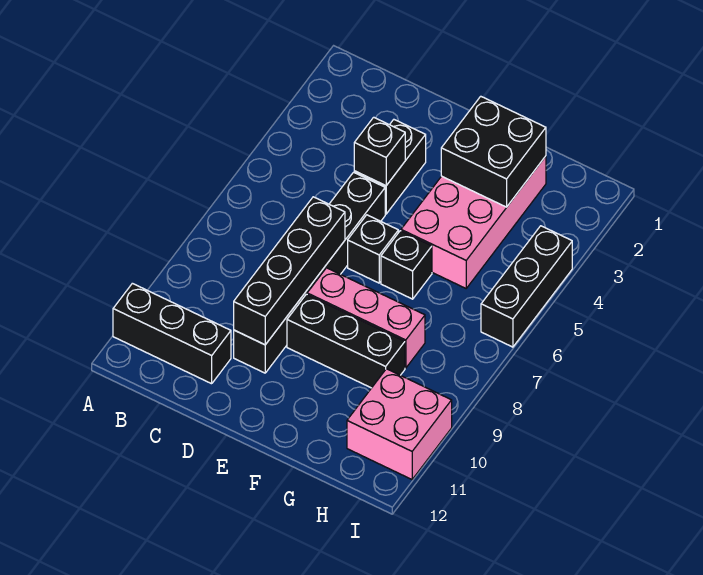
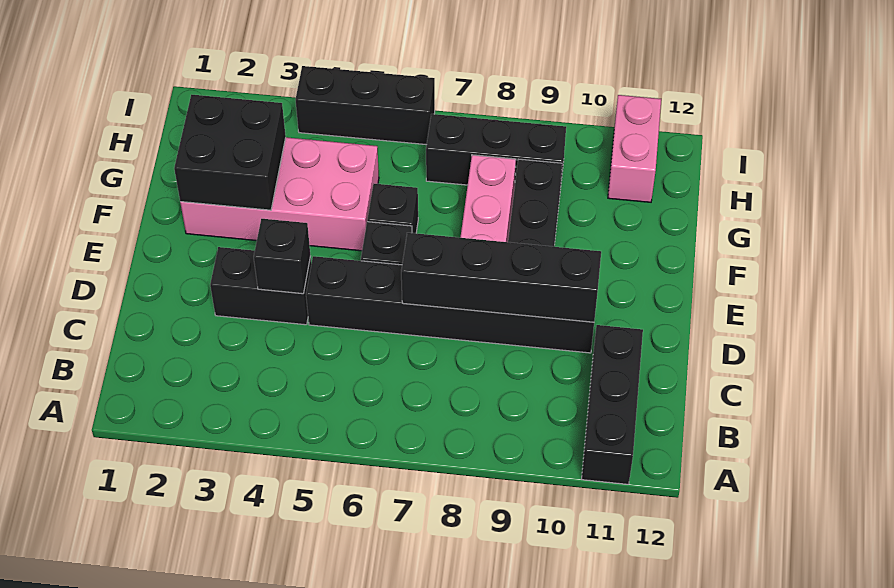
none -> black brick H7:H9 level 1
pink brick H10:I11 level 1 -> pink brick H11:I11 level 1

